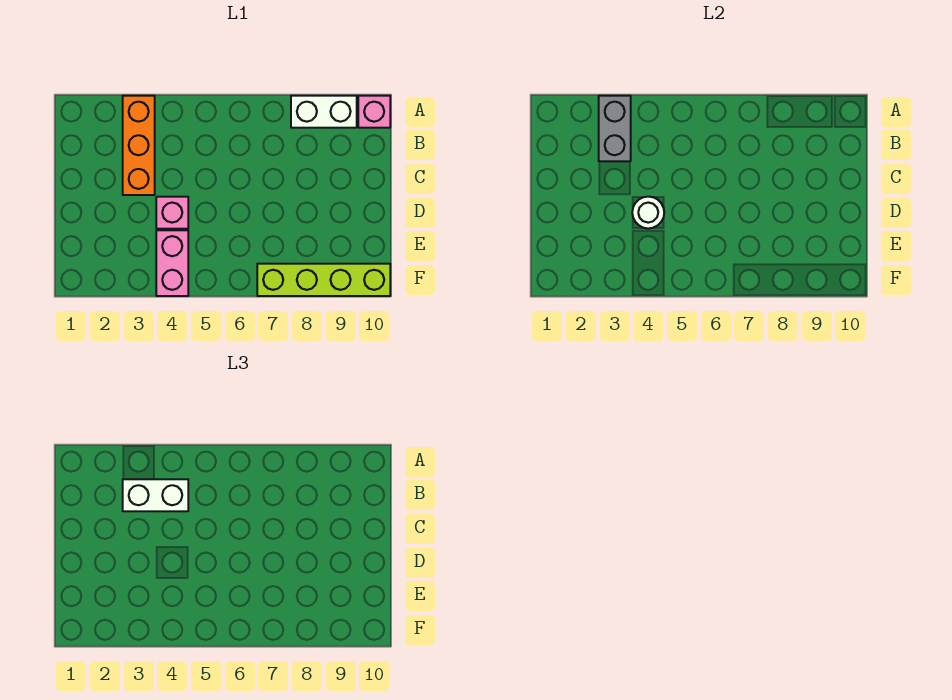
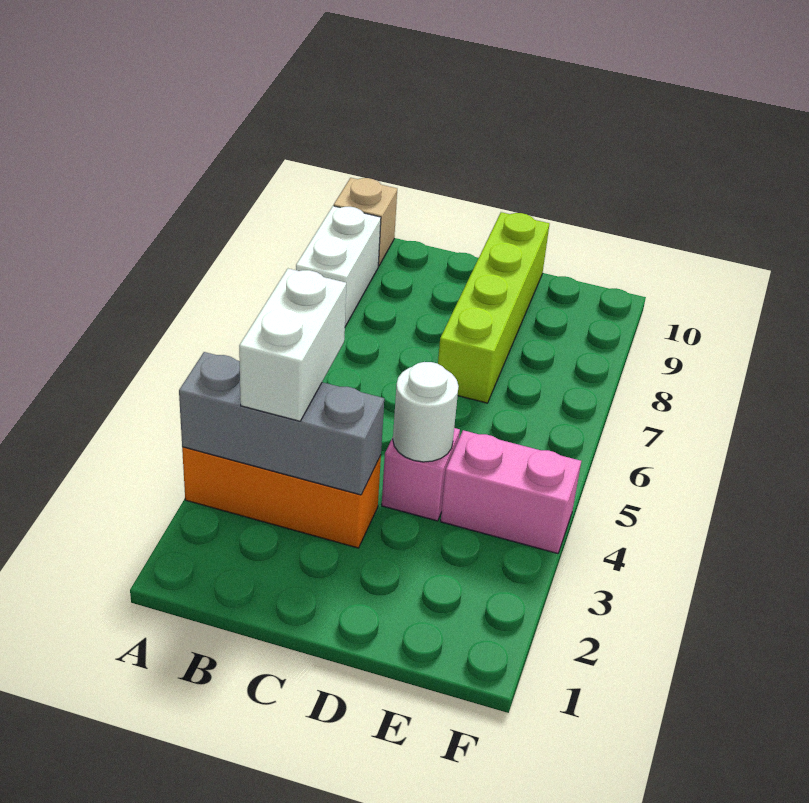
grey brick A3:B3 level 2 -> grey brick A3:C3 level 2
pink brick A10 level 1 -> tan brick A10 level 1
lime brick F7:F10 level 1 -> lime brick D7:D10 level 1

